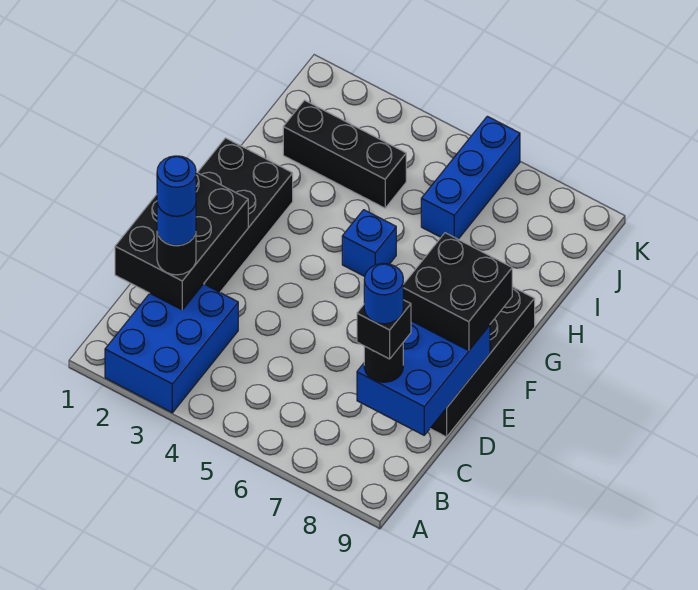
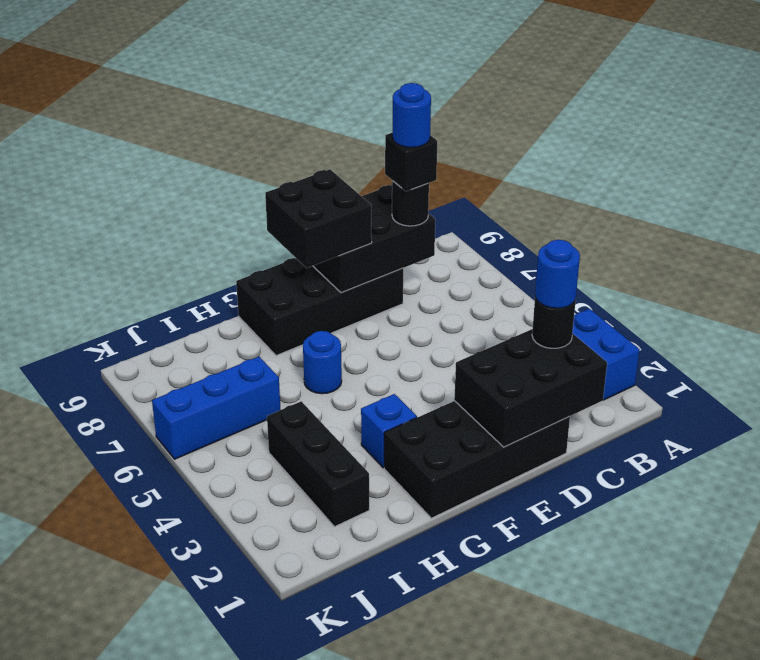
blue round brick C2 level 5 -> blue round brick G6 level 1
blue brick C8:E9 level 2 -> black brick C8:E9 level 2
blue brick G5 level 1 -> blue brick G3 level 1

